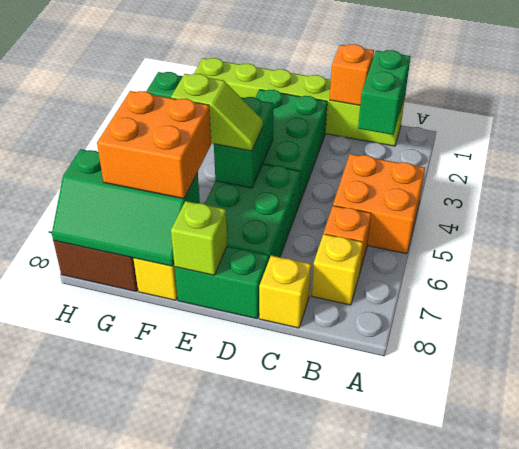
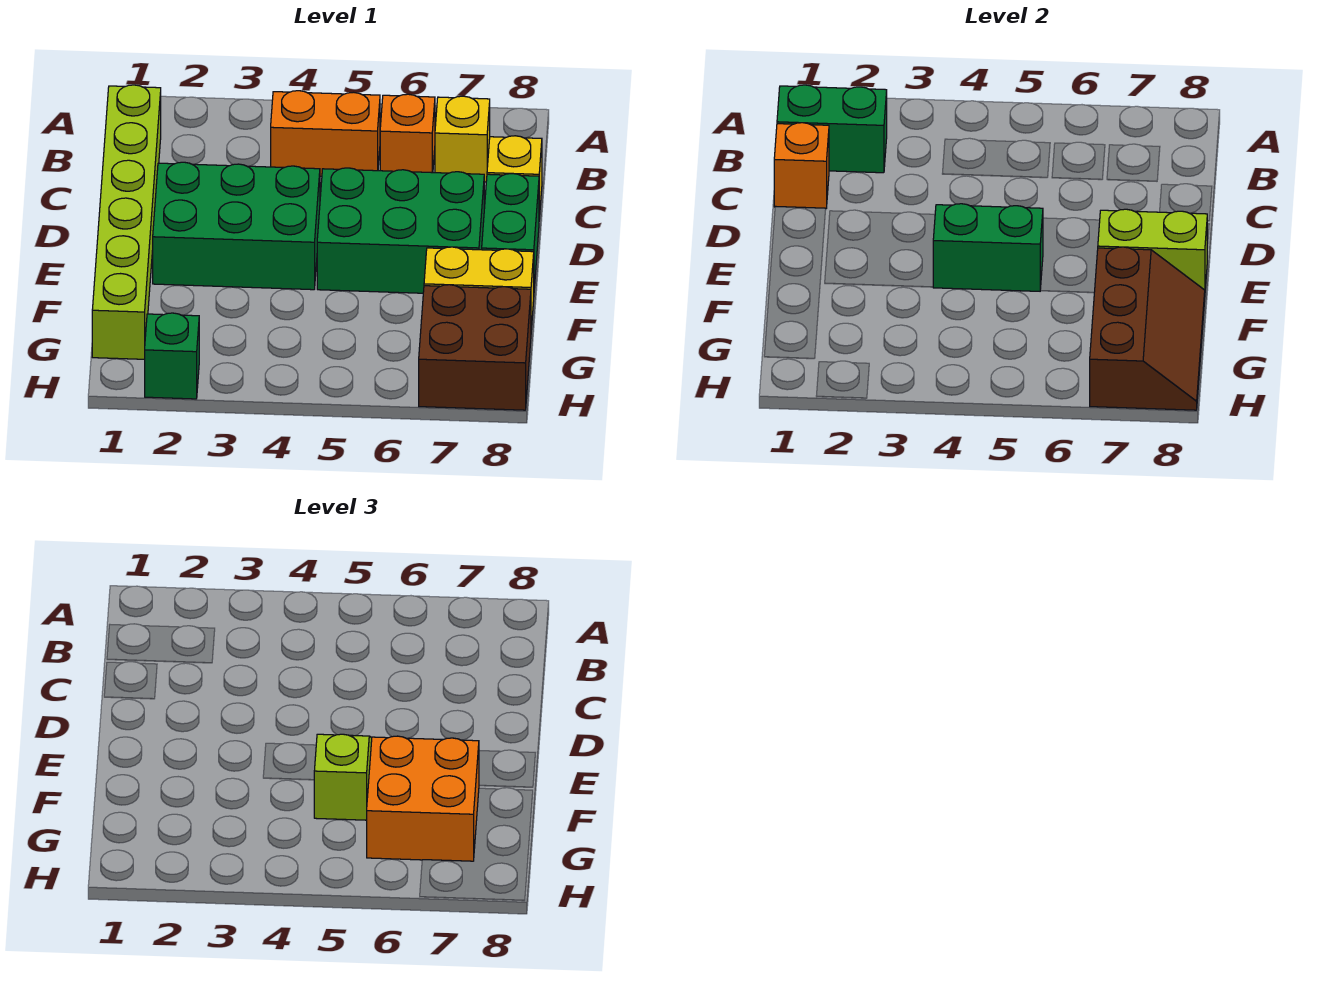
orange brick A4:B5 level 1 -> orange brick B4:B5 level 1
lime brick E8 level 2 -> lime brick E7:E8 level 2
green slope F7:H8 level 2 top 7 -> brown slope F7:H8 level 2 top 7

